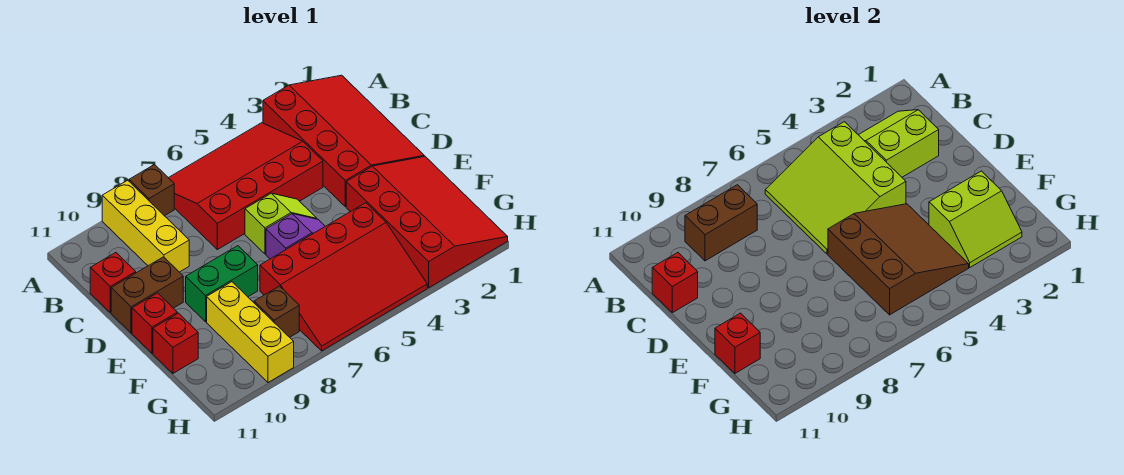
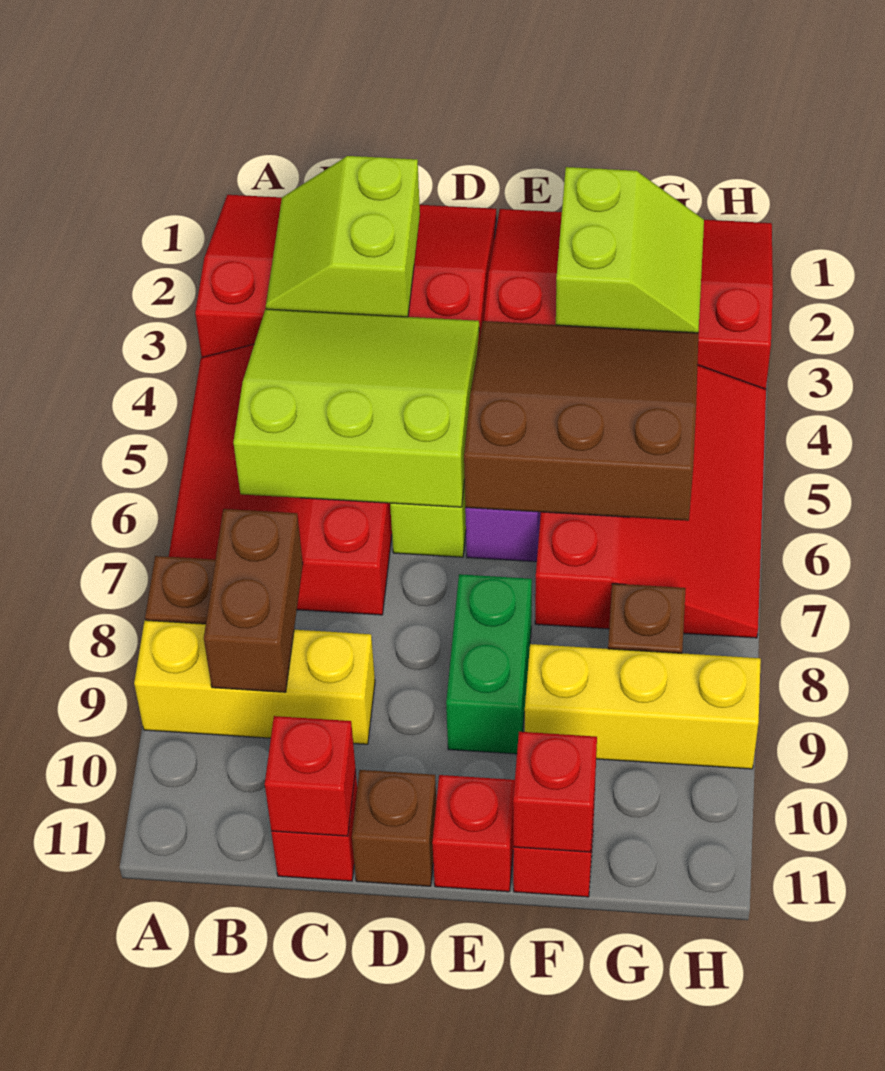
lime slope B4:D6 level 2 top 4 -> lime slope B4:D6 level 2 top 6
brown brick D10:D11 level 1 -> brown brick D11 level 1

